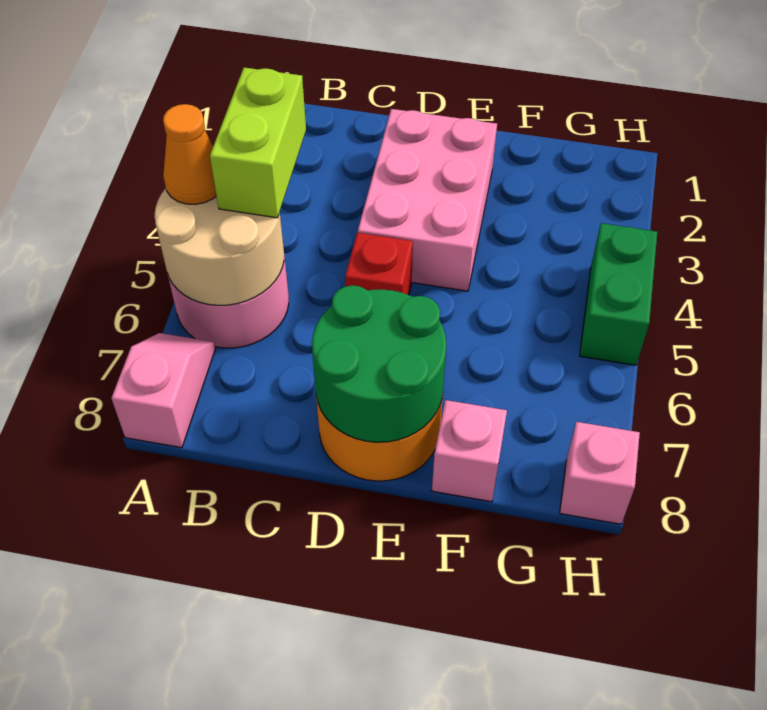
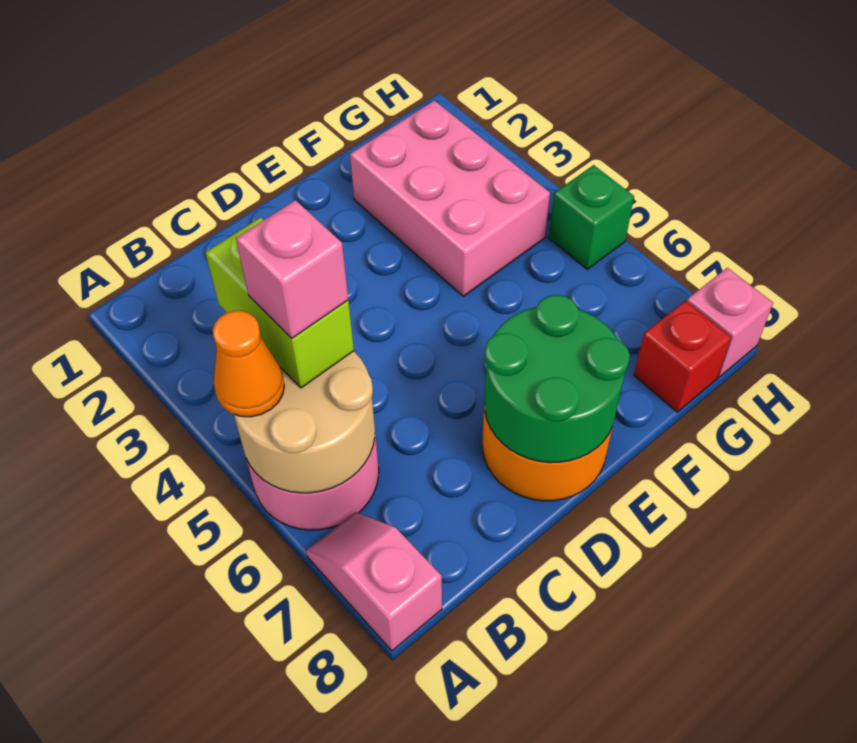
pink brick D2:E4 level 1 -> pink brick F2:G4 level 1
red brick D5 level 1 -> red brick G8 level 1
pink brick F8 level 1 -> pink brick B5 level 4
green brick H4:H5 level 1 -> green brick H5 level 1

